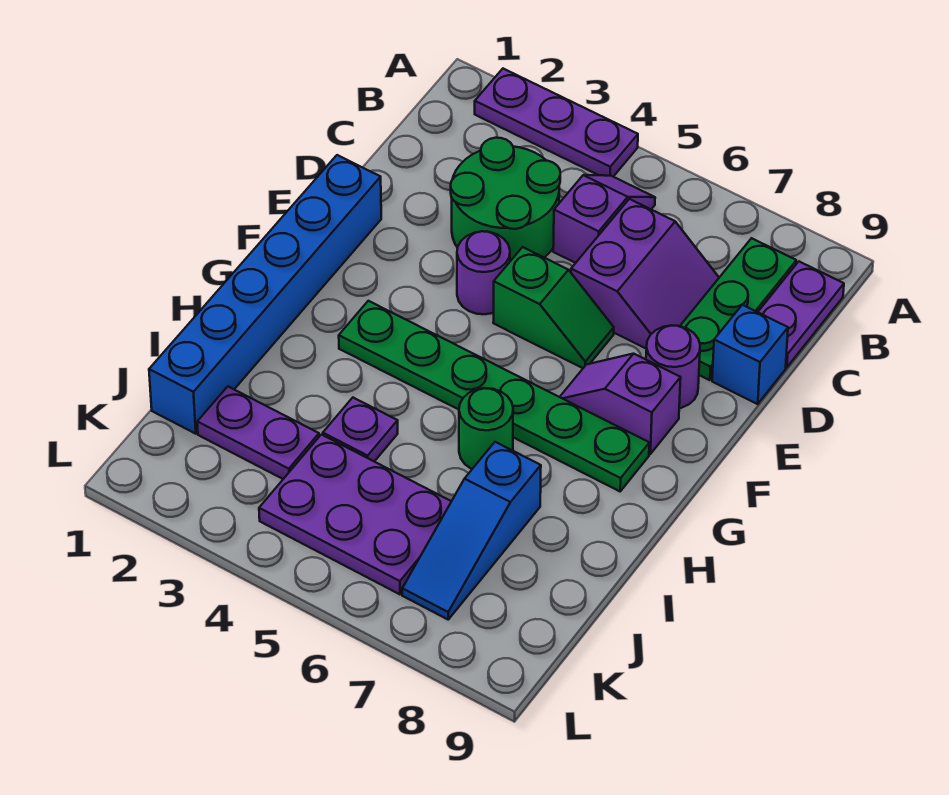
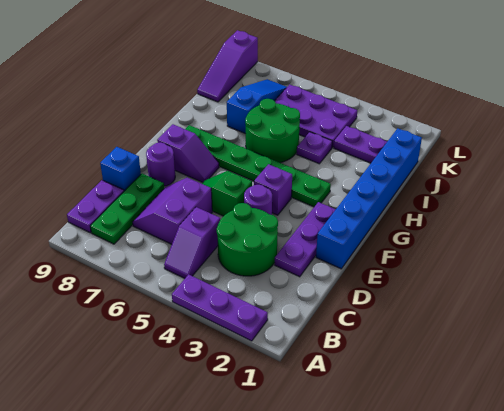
none -> purple plate D2:F2 level 1
none -> purple brick F4 level 1
green round brick H6 level 1 -> green round brick H5:I6 level 1
none -> purple slope J9:L9 level 1 top L

